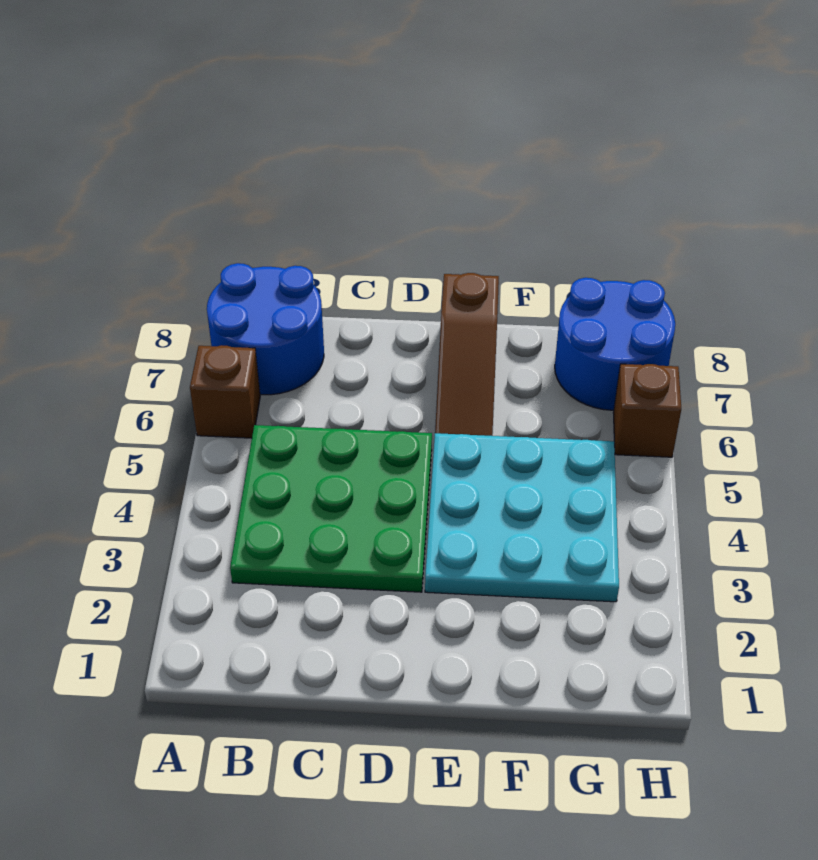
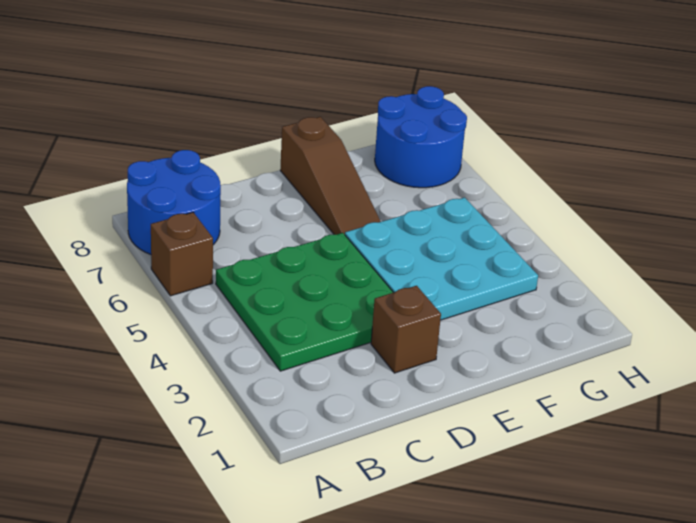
brown brick H6 level 1 -> brown brick D2 level 1

